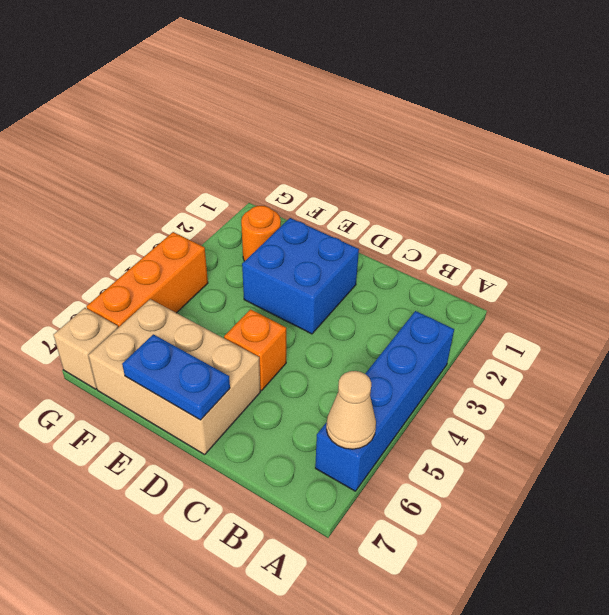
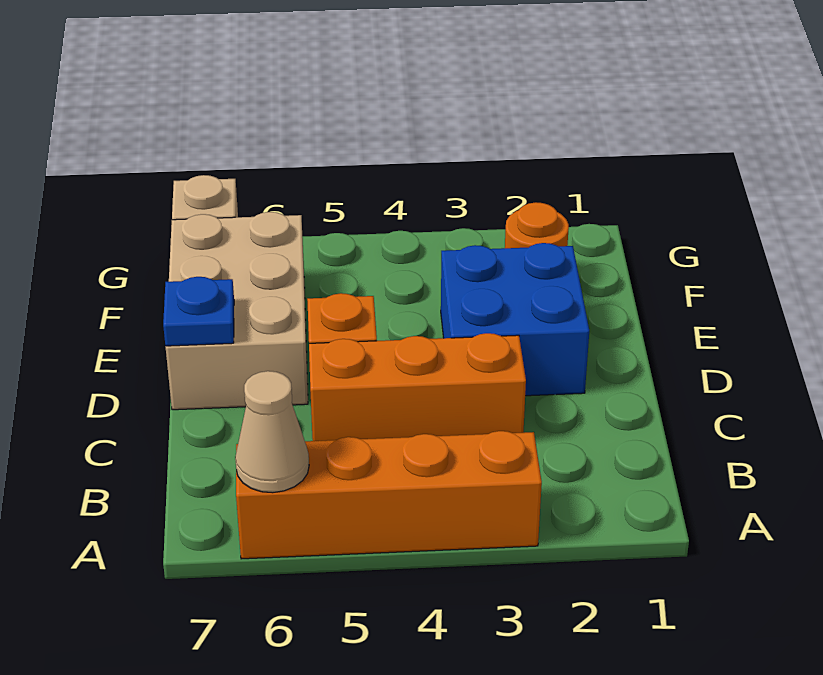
blue brick A3:A6 level 1 -> orange brick A3:A6 level 1
blue plate D7:E7 level 2 -> blue plate D7 level 2
orange brick G4:G6 level 1 -> orange brick C3:C5 level 1

